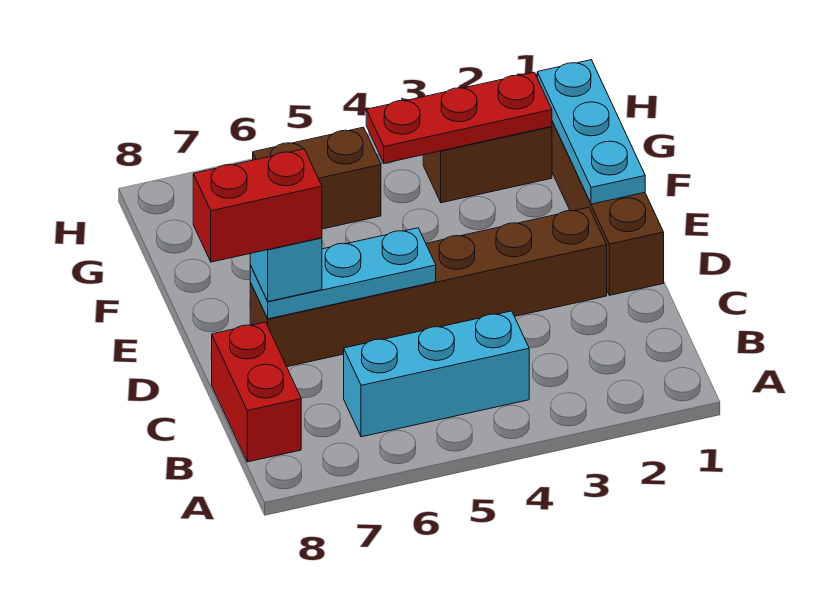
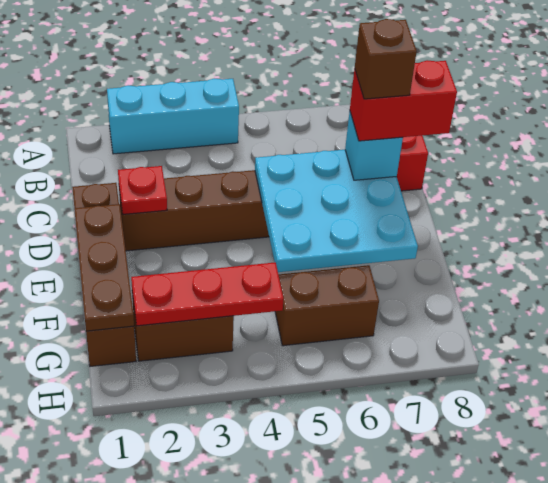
cyan brick B4:B6 level 1 -> cyan brick A2:A4 level 1
none -> red plate D2 level 2
cyan plate D5:D7 level 2 -> cyan plate D5:F7 level 2
none -> brown brick D7 level 5
cyan plate E1:G1 level 2 -> brown plate E1:G1 level 2

